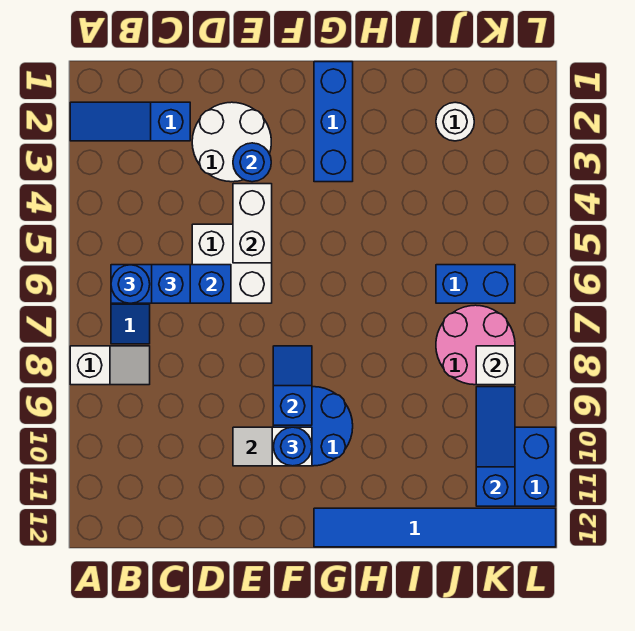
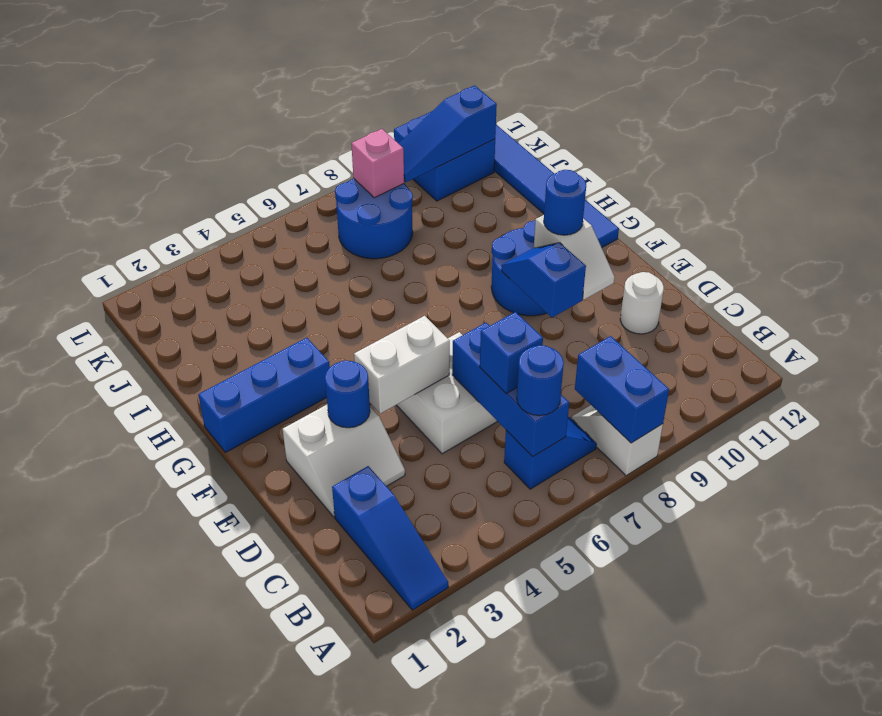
white round brick D2:E3 level 1 -> white slope D2:E3 level 1 top E
blue slope F8:F9 level 2 top 9 -> blue slope E9:F9 level 2 top E
white round brick J2 level 1 -> white round brick D11 level 1
blue brick J6:K6 level 1 -> blue brick A8:B8 level 2
pink round brick J7:K8 level 1 -> blue round brick J7:K8 level 1
white brick K8 level 2 -> pink brick K8 level 2

